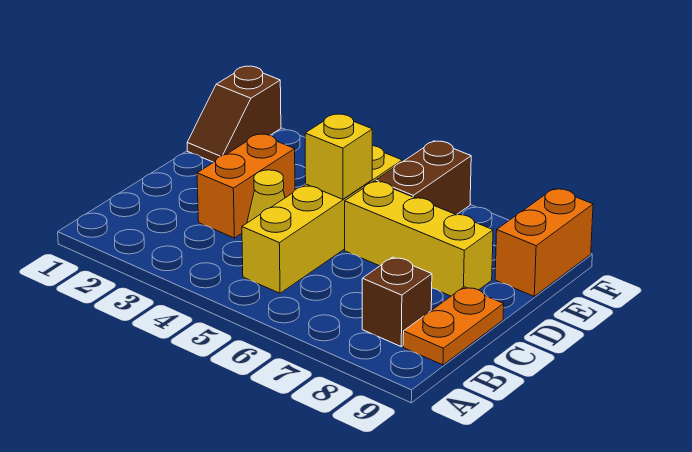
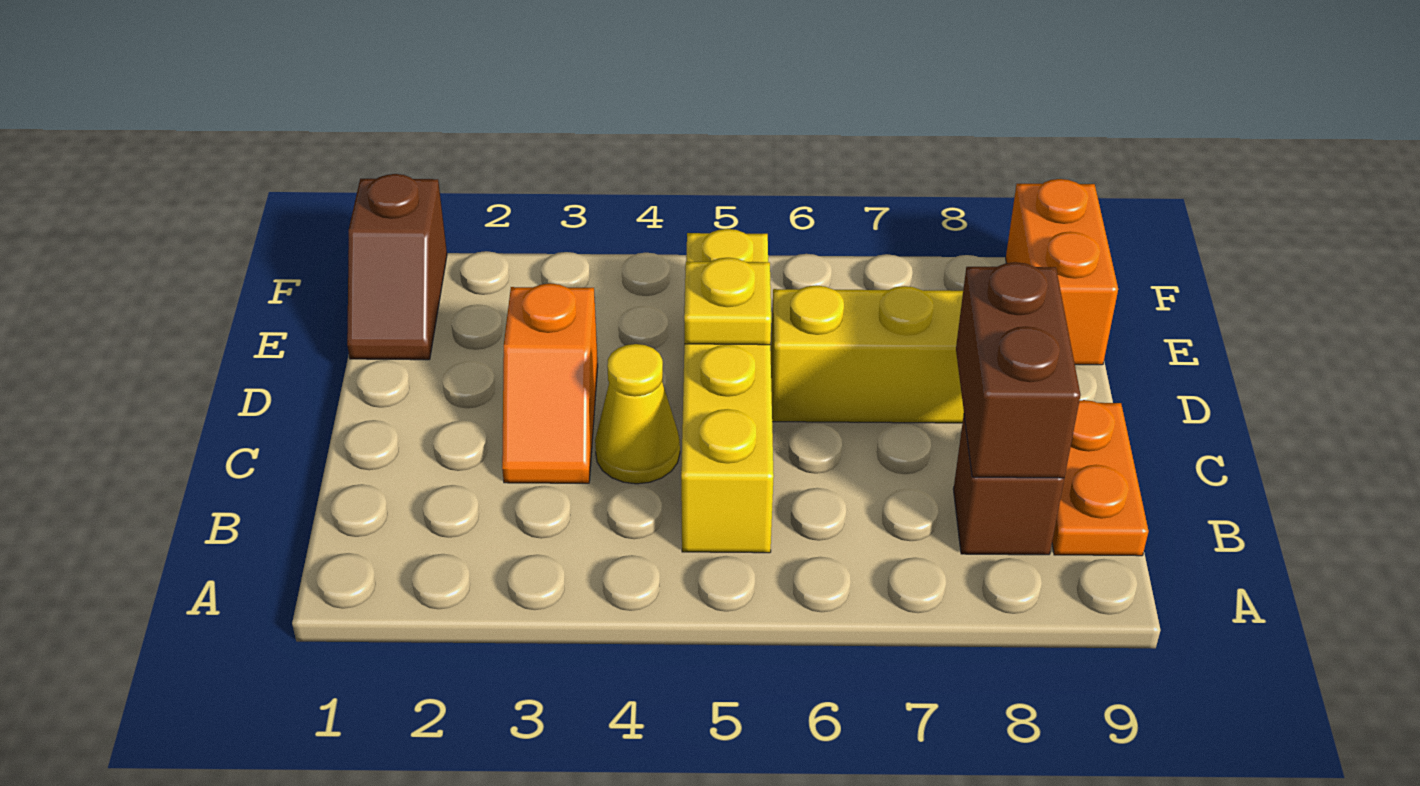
orange brick C3:D3 level 1 -> orange slope C3:D3 level 1 top D
yellow brick D5 level 2 -> yellow plate D5 level 2
brown brick E6:F6 level 1 -> brown brick B8:C8 level 2

